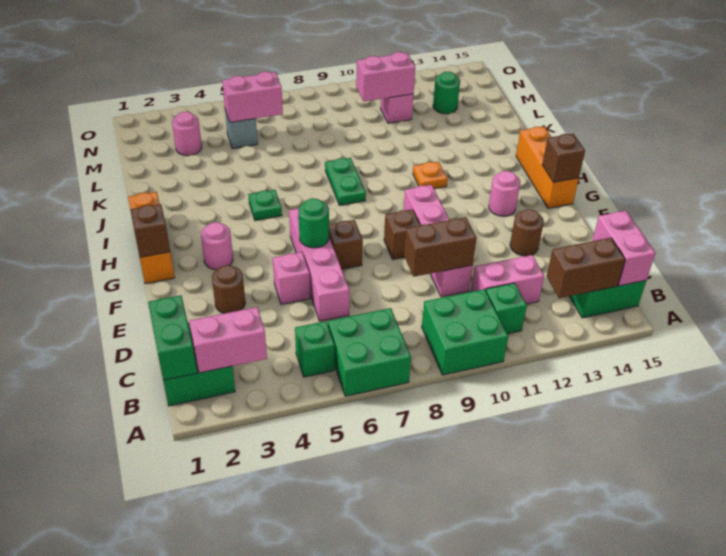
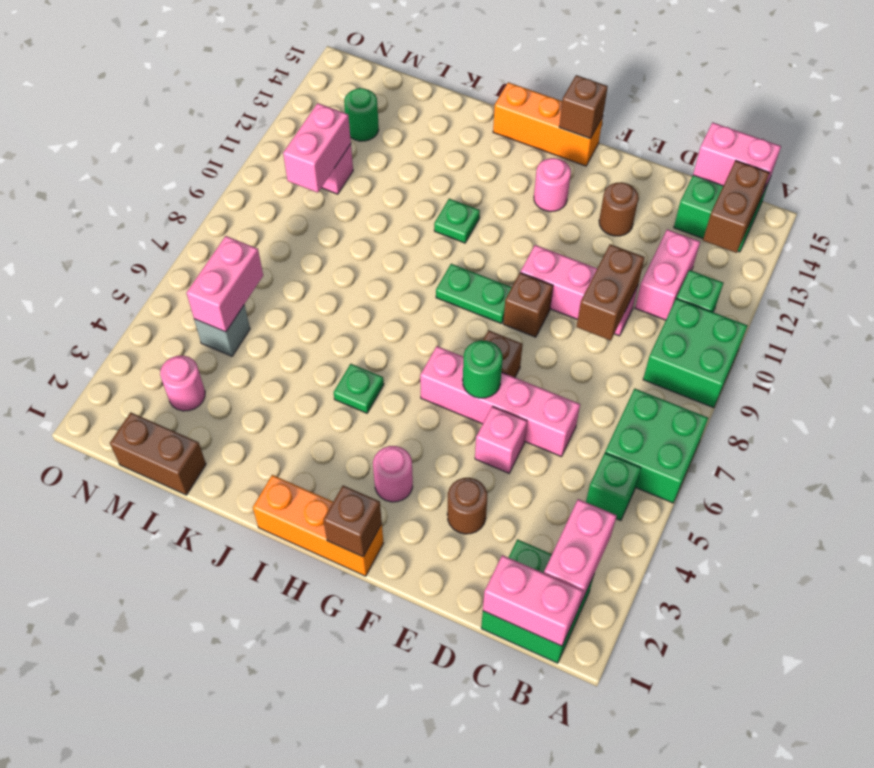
green brick B1:C1 level 2 -> pink brick B1:C1 level 2
pink brick D10:G10 level 1 -> pink brick D10:F10 level 1
green plate I8:J8 level 1 -> green plate G9:H9 level 1
orange plate I11 level 1 -> green plate I11 level 1
none -> brown brick L1:M1 level 1

